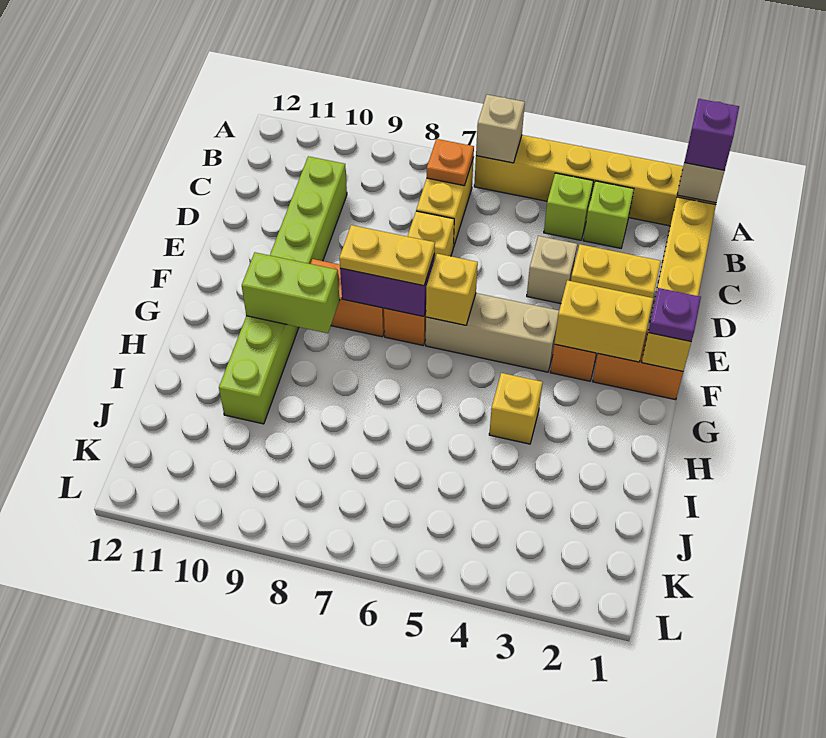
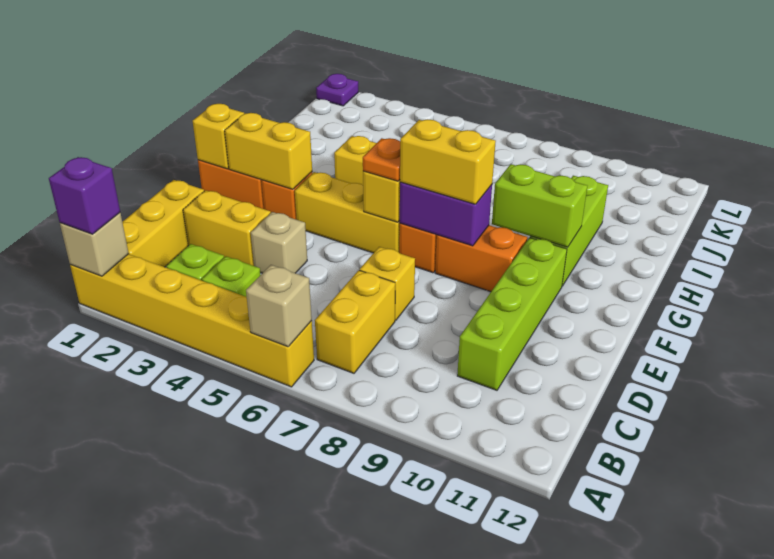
orange plate B7 level 2 -> orange plate F6 level 3
purple plate F1 level 3 -> purple plate L1 level 1
tan brick F4:F6 level 1 -> yellow brick F4:F6 level 1
yellow plate F7:F8 level 3 -> yellow brick F7:F8 level 3

